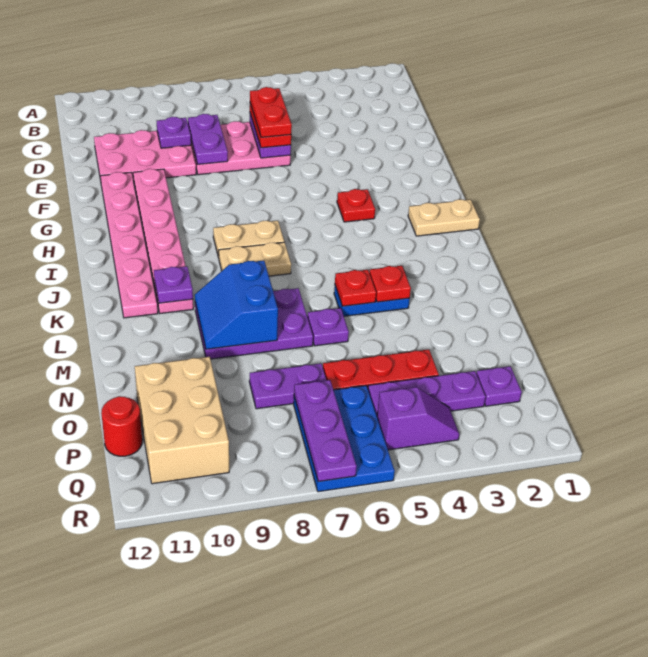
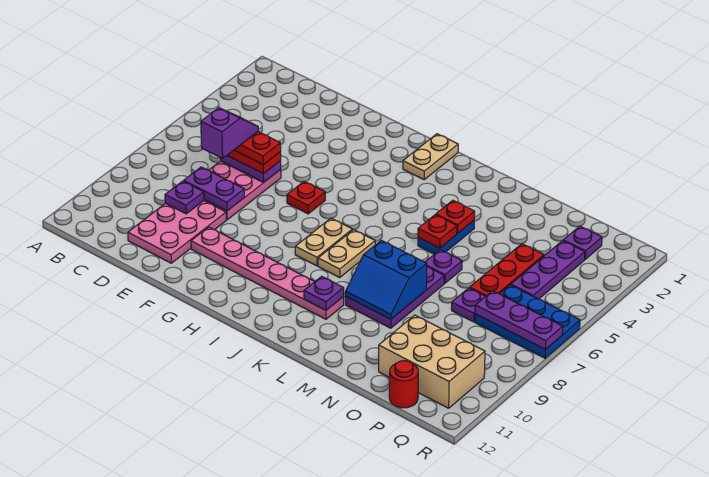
pink plate F11:K11 level 1 -> none
red plate H4 level 1 -> red plate G6 level 1
purple plate O7:O8 level 1 -> purple plate O7 level 1
purple slope Q4:Q5 level 1 top 5 -> purple slope D6:D7 level 5 top 7

